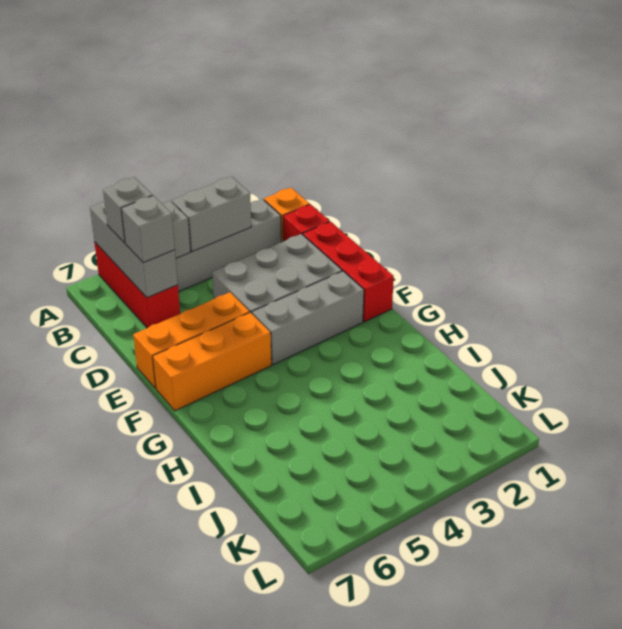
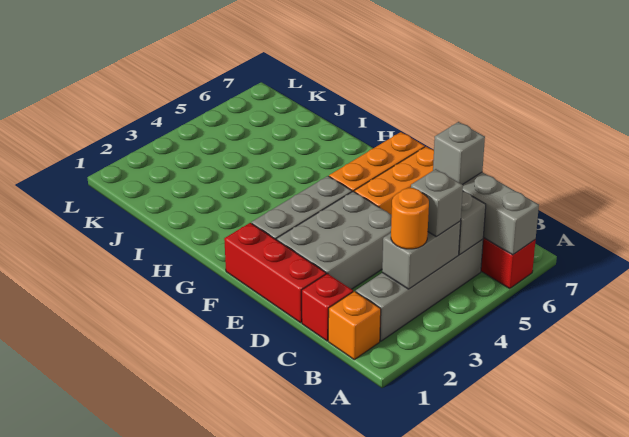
none -> orange round brick B3 level 3
grey brick B6 level 3 -> grey brick B4 level 3

